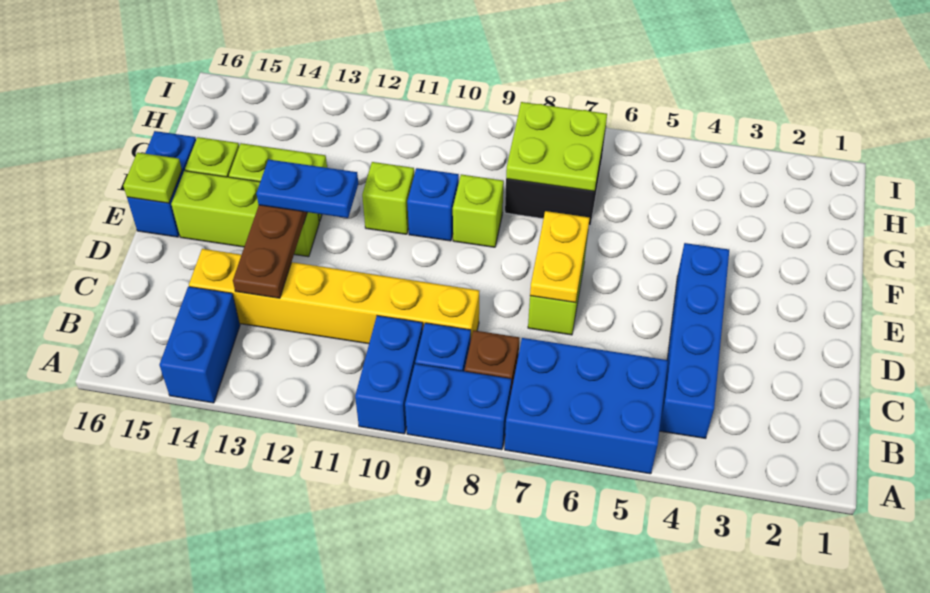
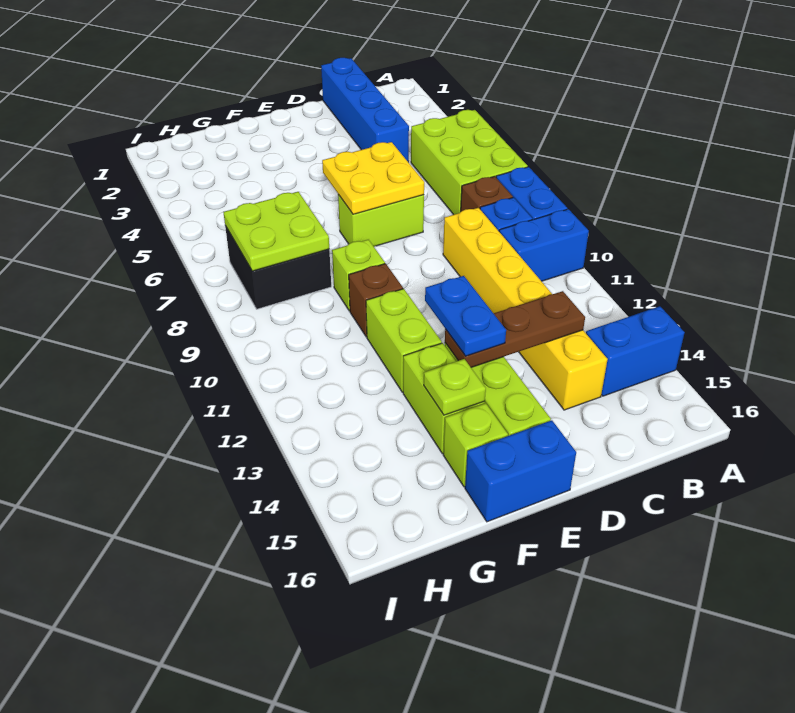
blue brick A5:B7 level 1 -> lime brick A5:B7 level 1
blue brick B4:E4 level 1 -> blue brick C1:C4 level 1
yellow plate D7:E7 level 2 -> yellow plate D6:E7 level 2
lime plate E16 level 2 -> lime plate F14 level 2
blue brick F10 level 1 -> brown brick F10 level 1
lime brick F11 level 1 -> lime brick F11:F12 level 1

